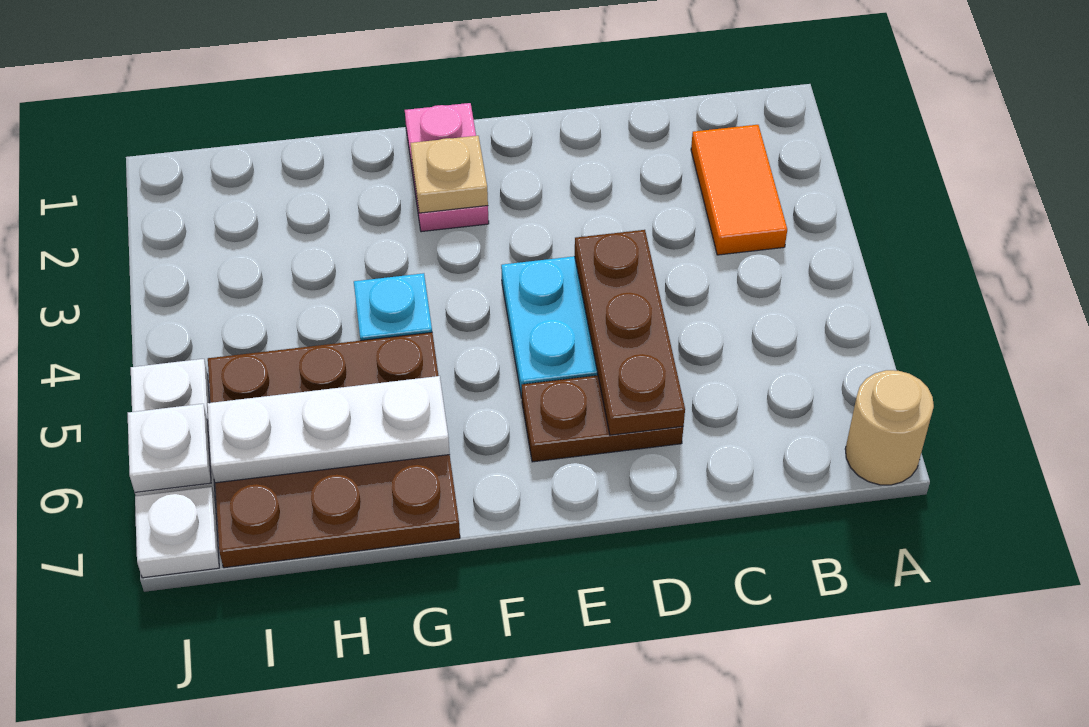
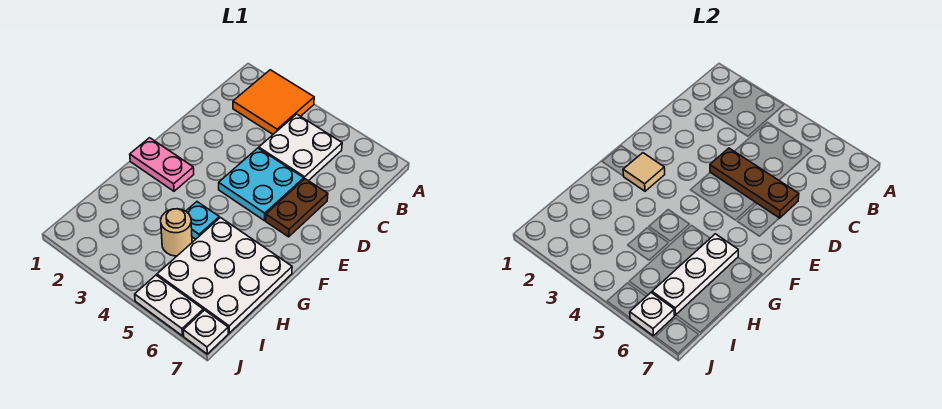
tan round brick A7 level 1 -> tan round brick H4 level 1
orange tile B2:B3 level 1 -> orange tile A2:B3 level 1
none -> white plate B4:C5 level 1
tan plate F2 level 2 -> tan tile F2 level 2
brown plate G5:I7 level 1 -> white plate G5:I7 level 1

